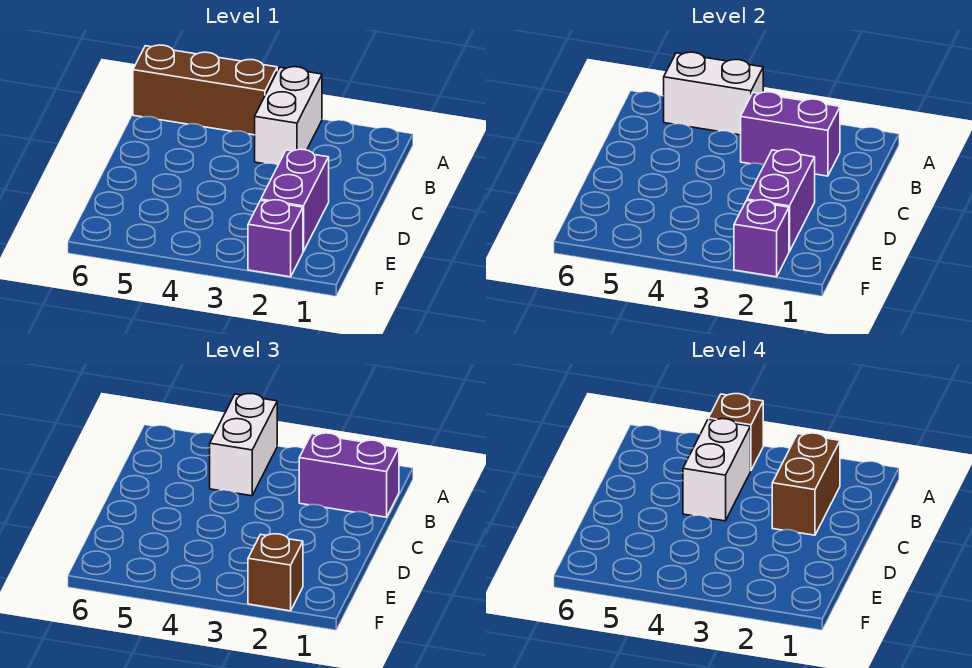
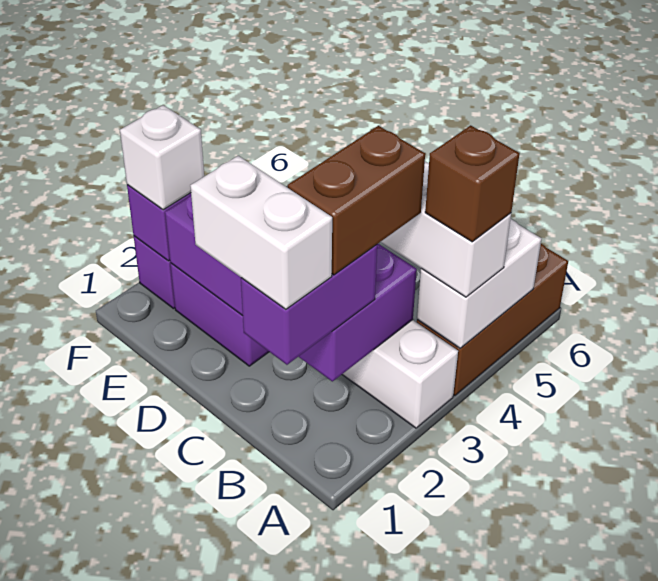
brown brick B2:C2 level 4 -> brown brick B2:B3 level 4
white brick B4:C4 level 4 -> white brick B1:C1 level 4
brown brick F2 level 3 -> white brick F2 level 3

